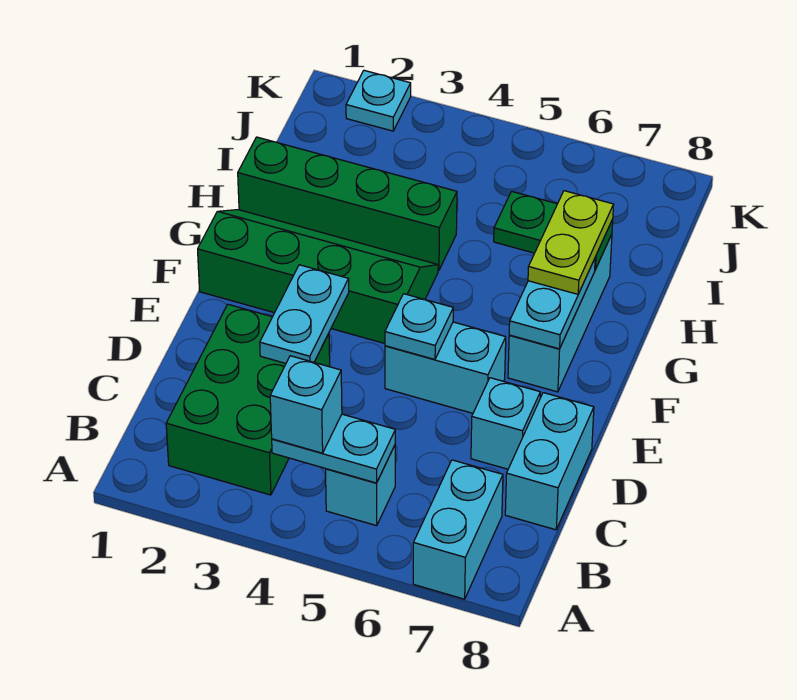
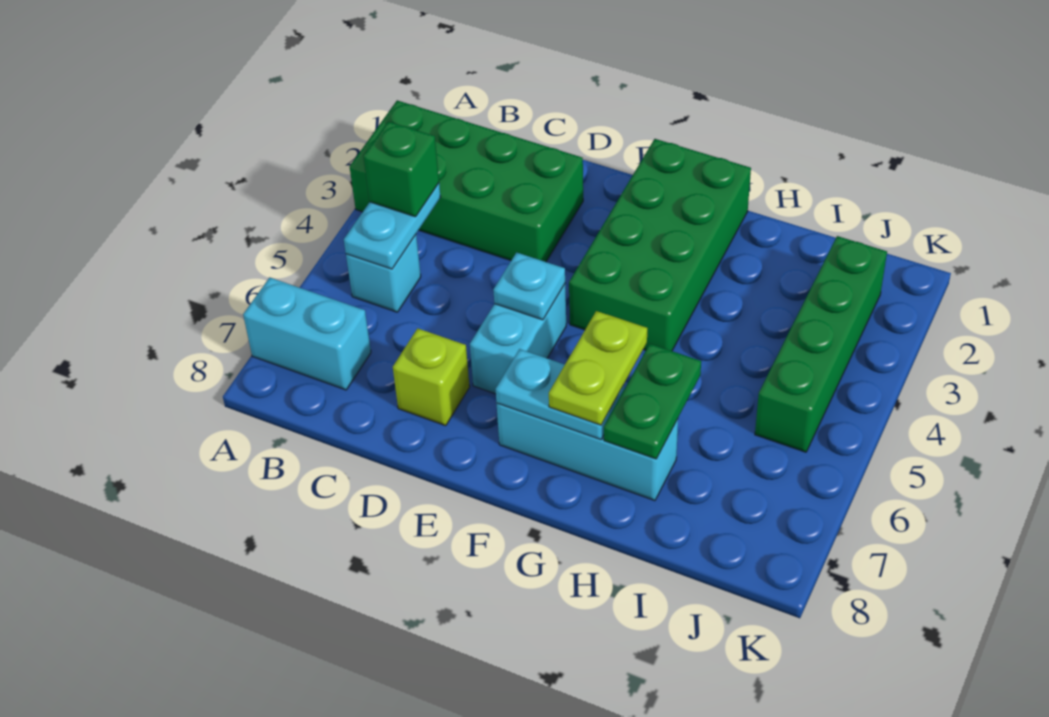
green brick B2:D3 level 1 -> green brick A2:D3 level 1
cyan brick B4 level 3 -> green brick B4 level 3
cyan brick C8:D8 level 1 -> none
cyan plate D3:E3 level 2 -> none
cyan brick D7 level 1 -> lime brick D7 level 1
green slope F1:G4 level 1 top F -> green brick F1:G4 level 1
lime plate G7:H7 level 3 -> lime plate G6:G7 level 3
green brick H1:H4 level 1 -> green brick J2:J5 level 1
cyan plate K2 level 1 -> none

